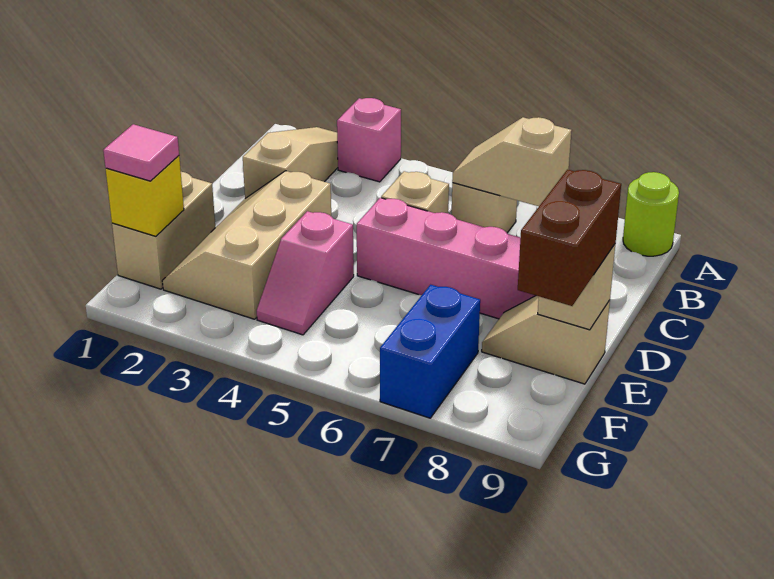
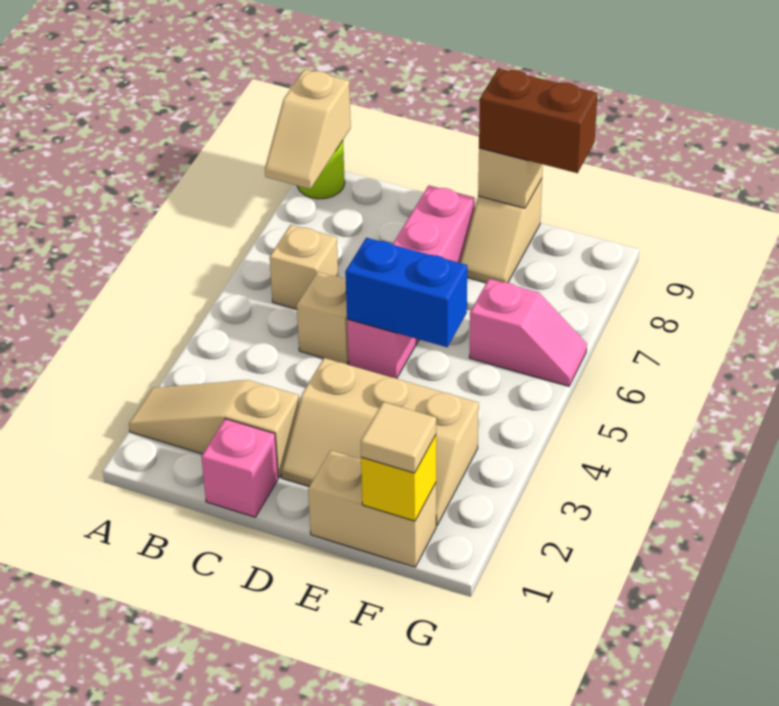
pink brick A3 level 1 -> pink brick C1 level 1
tan slope B6:B7 level 2 top 7 -> tan slope A8:A9 level 2 top 9
pink slope E4:F4 level 1 top E -> pink slope F6:G6 level 1 top F
pink tile F1 level 3 -> tan tile F1 level 3
blue brick F7:G7 level 1 -> blue brick D5:E5 level 2

